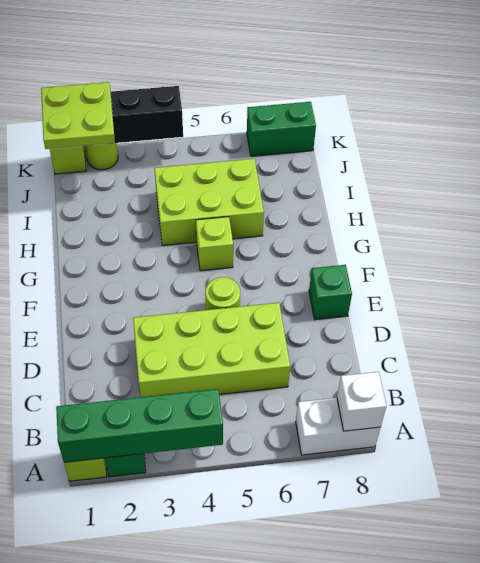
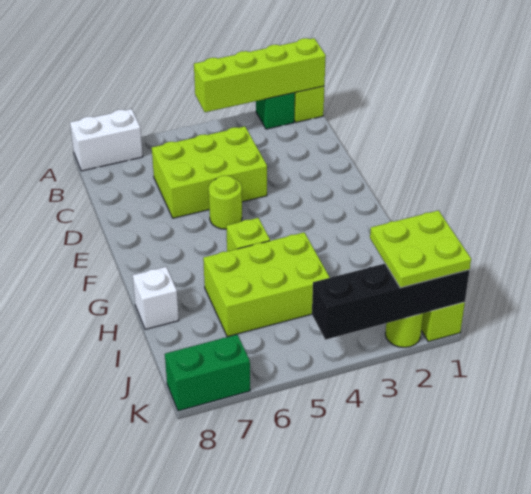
green brick A1:A4 level 2 -> lime brick A1:A4 level 2
white brick A8 level 2 -> white brick H8 level 1
lime brick C3:D6 level 1 -> lime brick C4:D6 level 1
green brick E8 level 1 -> none

